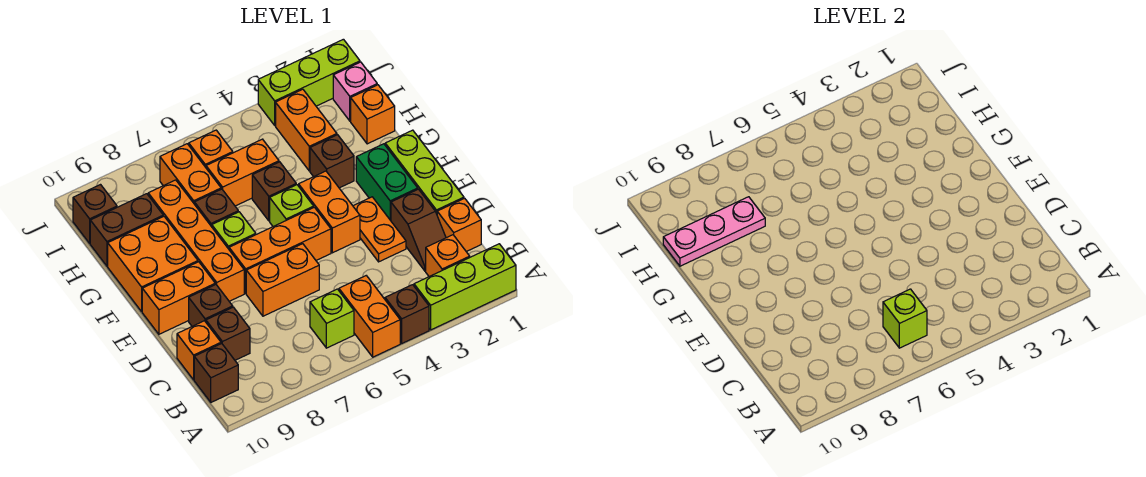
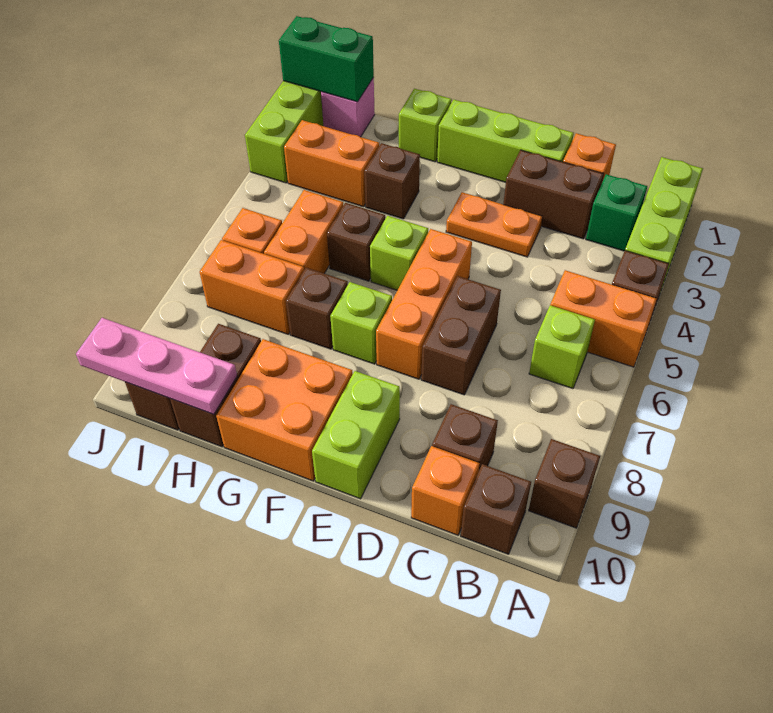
orange brick B2 level 1 -> green brick B2 level 1
lime brick B6 level 2 -> lime brick G1 level 1
brown slope C2:D2 level 1 top D -> brown brick C2:D2 level 1
orange brick D6:D7 level 1 -> brown brick D6:D7 level 1
brown brick D9 level 1 -> brown brick A9 level 1
green brick E2:F2 level 1 -> green brick I1:J1 level 2
orange brick E4:F4 level 1 -> none
orange brick E8:H8 level 1 -> none
orange brick E9:E10 level 1 -> lime brick E9:E10 level 1
orange brick H1 level 1 -> none
pink plate H8:H10 level 2 -> pink plate H10:J10 level 2

